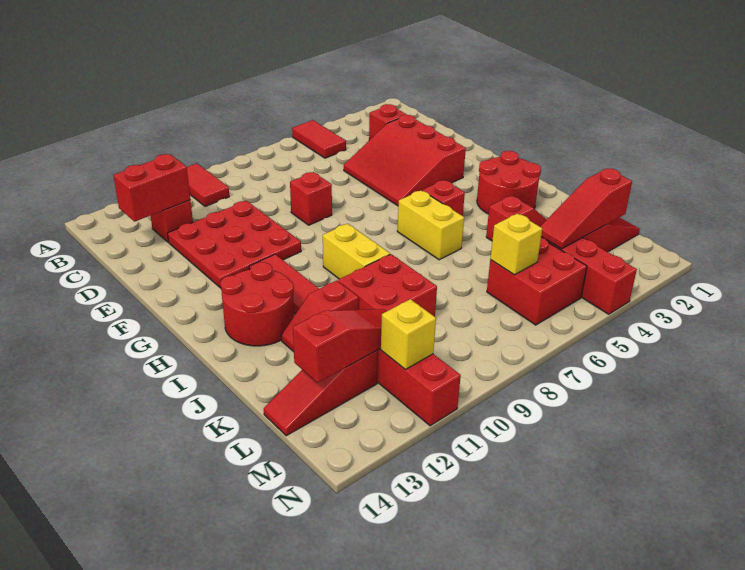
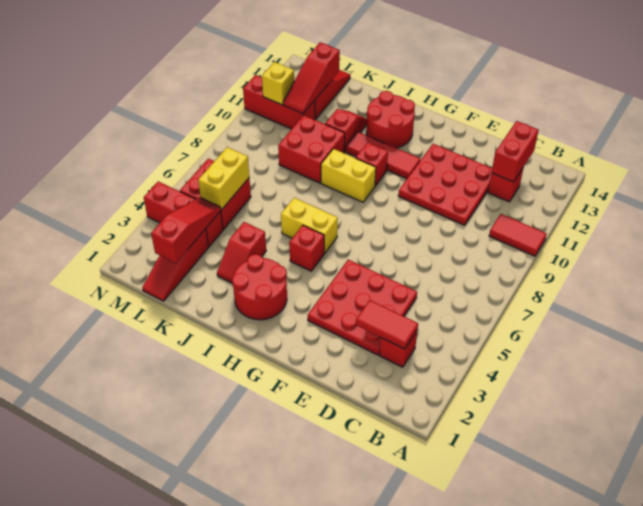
red tile A5:B5 level 1 -> red tile C3:D3 level 2
red slope D3:F5 level 1 top 3 -> red plate D3:F5 level 1
red brick E8 level 1 -> red brick H10 level 1
yellow brick L6 level 2 -> yellow brick L5:L6 level 2

